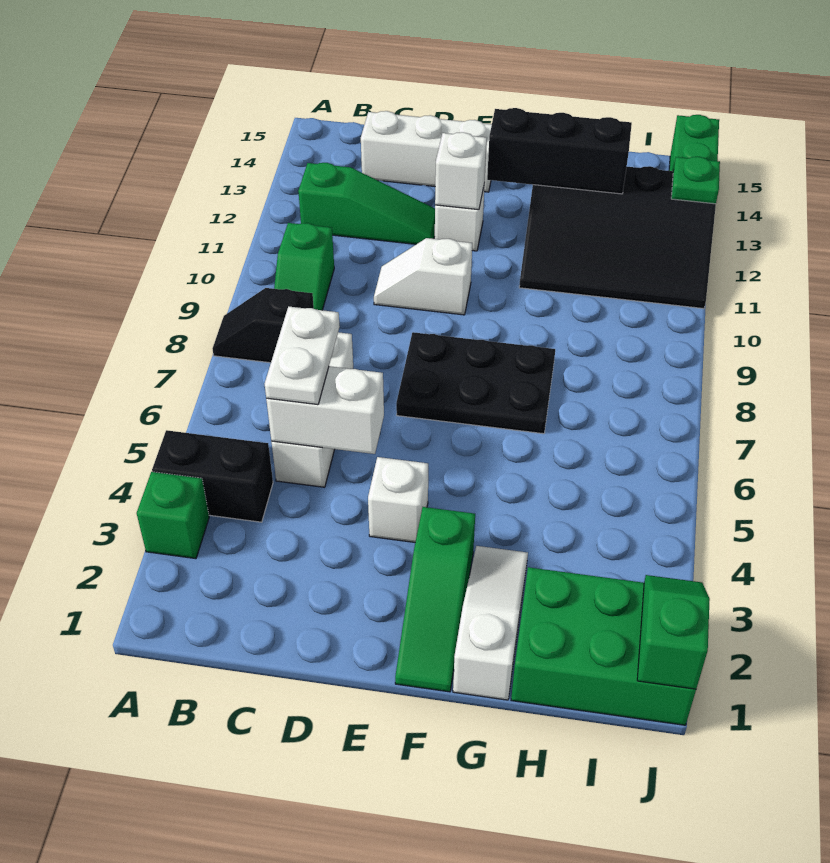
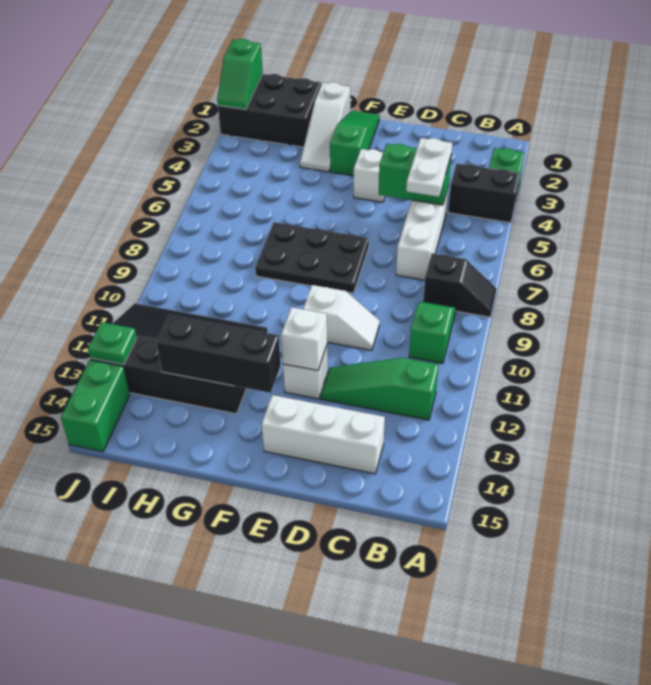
white brick C5:D5 level 2 -> green brick C5:D5 level 2
green brick H1:J2 level 1 -> black brick H1:J2 level 1

